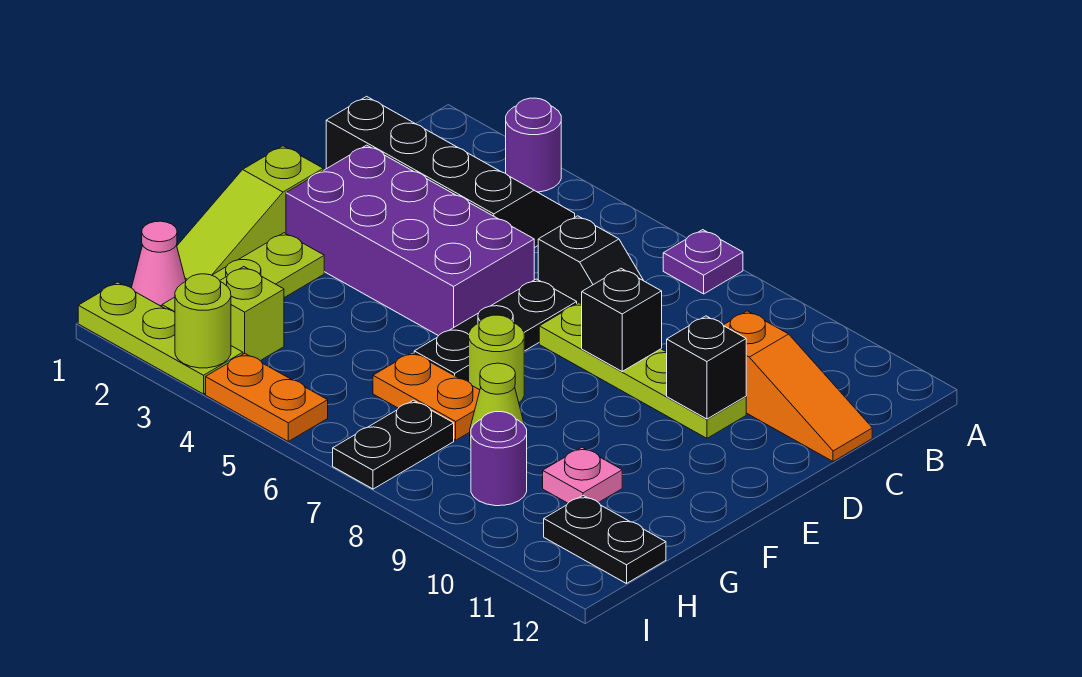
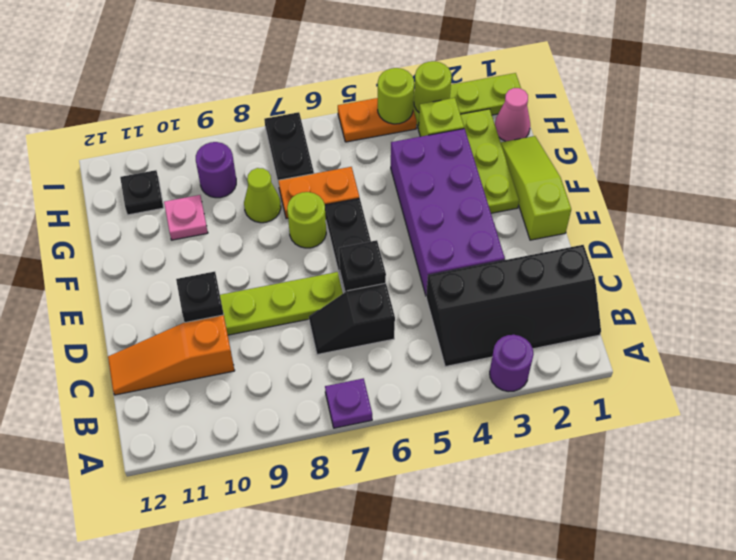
purple brick D2:E5 level 1 -> purple brick D3:G4 level 1
black brick D8 level 2 -> black brick D6 level 2
black plate H11:H12 level 1 -> black plate H11 level 1
none -> lime round brick I4 level 2

